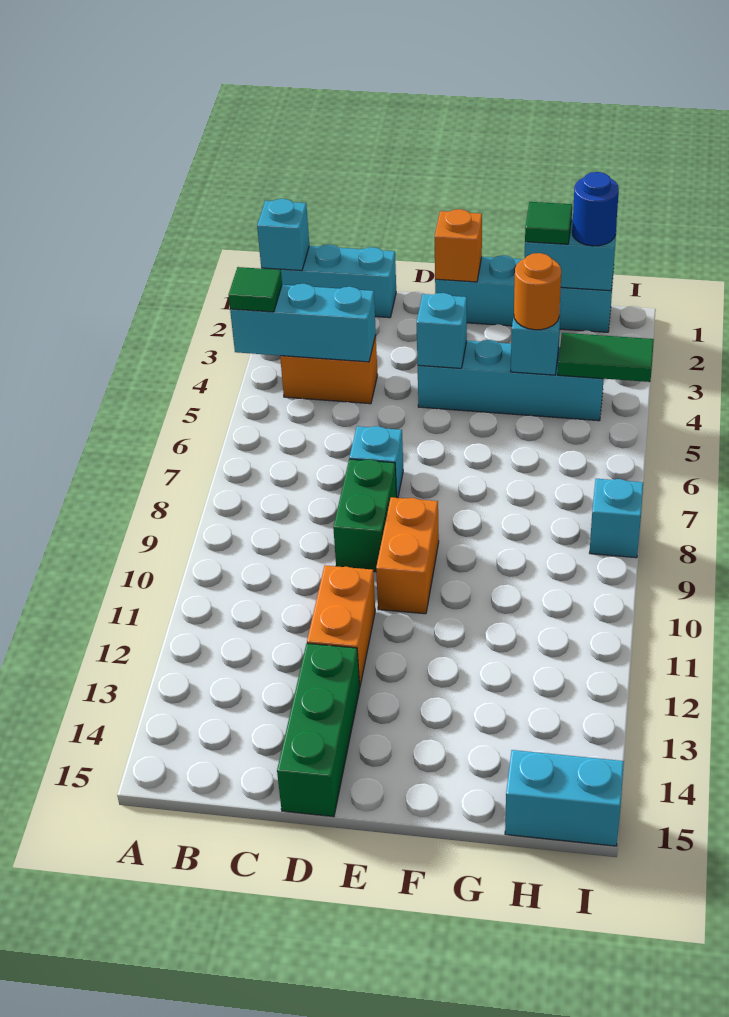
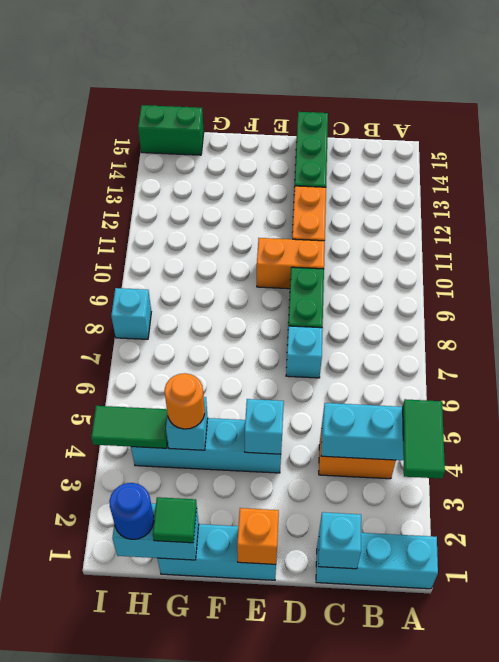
cyan brick A1 level 2 -> cyan brick C1 level 2
green tile A4 level 3 -> green tile A3:A4 level 3
cyan brick E1:H1 level 1 -> cyan brick E1:G1 level 1
orange brick E9:E10 level 1 -> orange brick D10:E10 level 1
cyan brick H15:I15 level 1 -> green brick H15:I15 level 1

